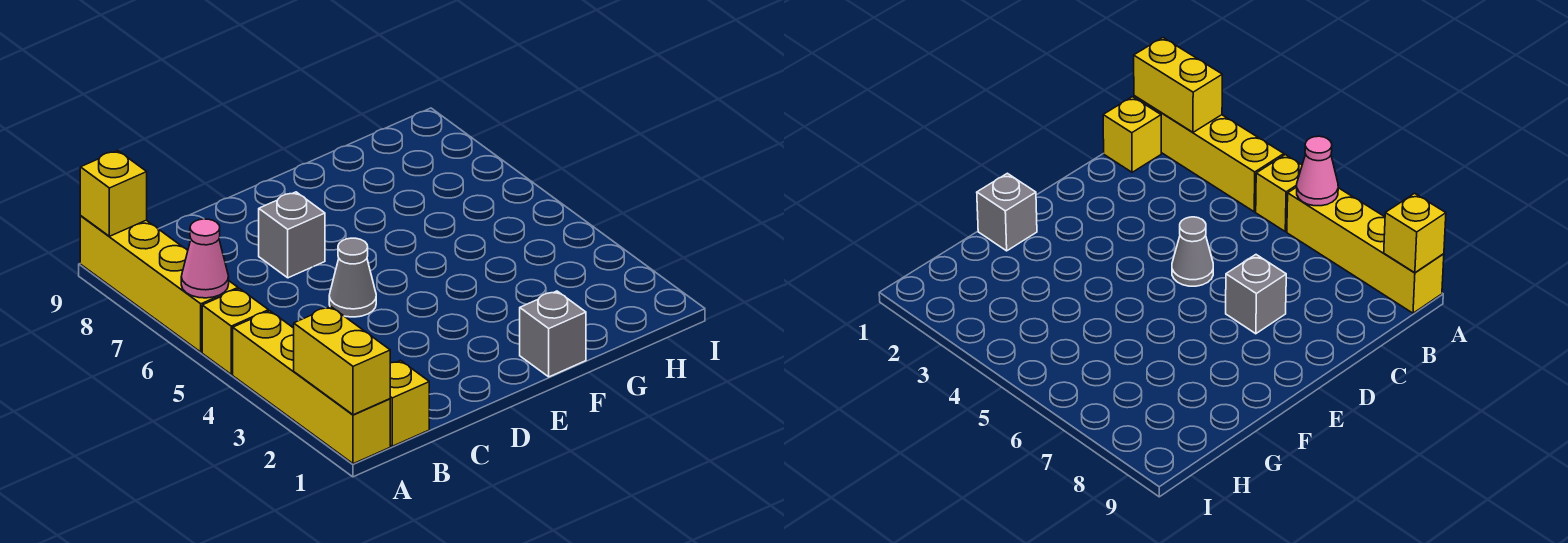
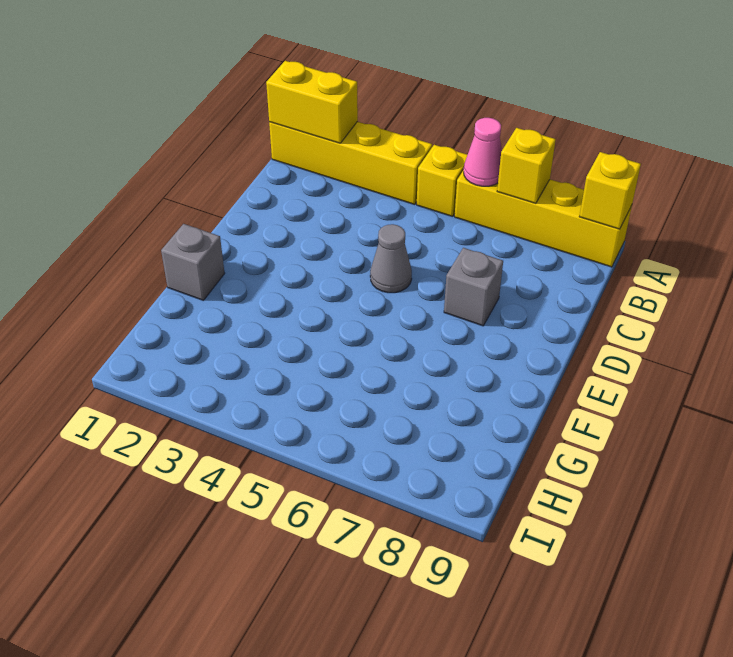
yellow brick B1 level 1 -> yellow brick A7 level 2

